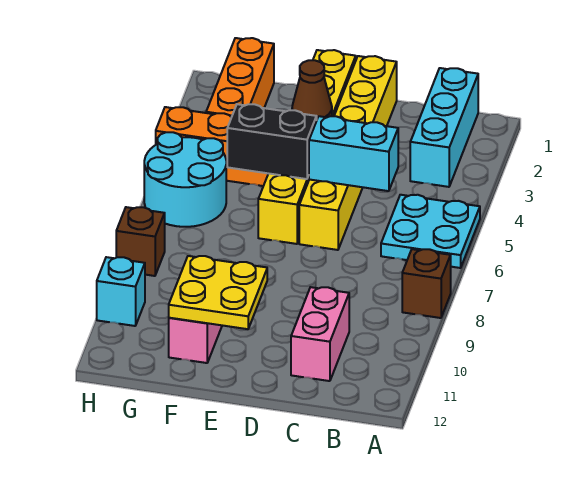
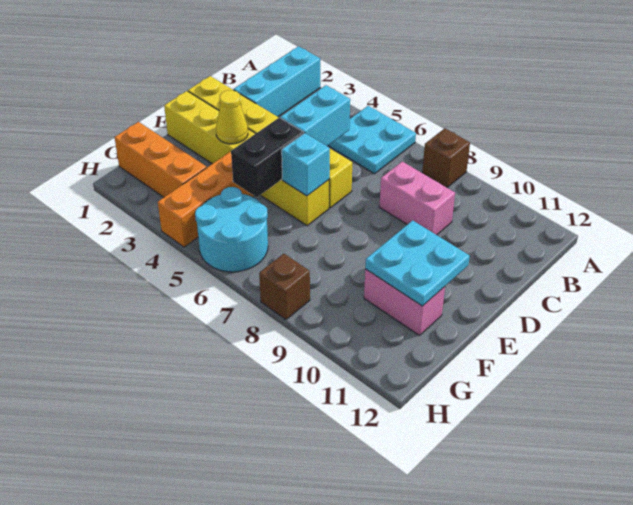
cyan brick B1:B3 level 1 -> cyan brick A2:C2 level 1
pink brick C10:C11 level 1 -> pink brick C8:C9 level 1
brown cone E3 level 2 -> yellow cone E3 level 2
yellow plate E10:F11 level 2 -> cyan plate E10:F11 level 2
cyan brick H10 level 1 -> cyan brick E6 level 2

